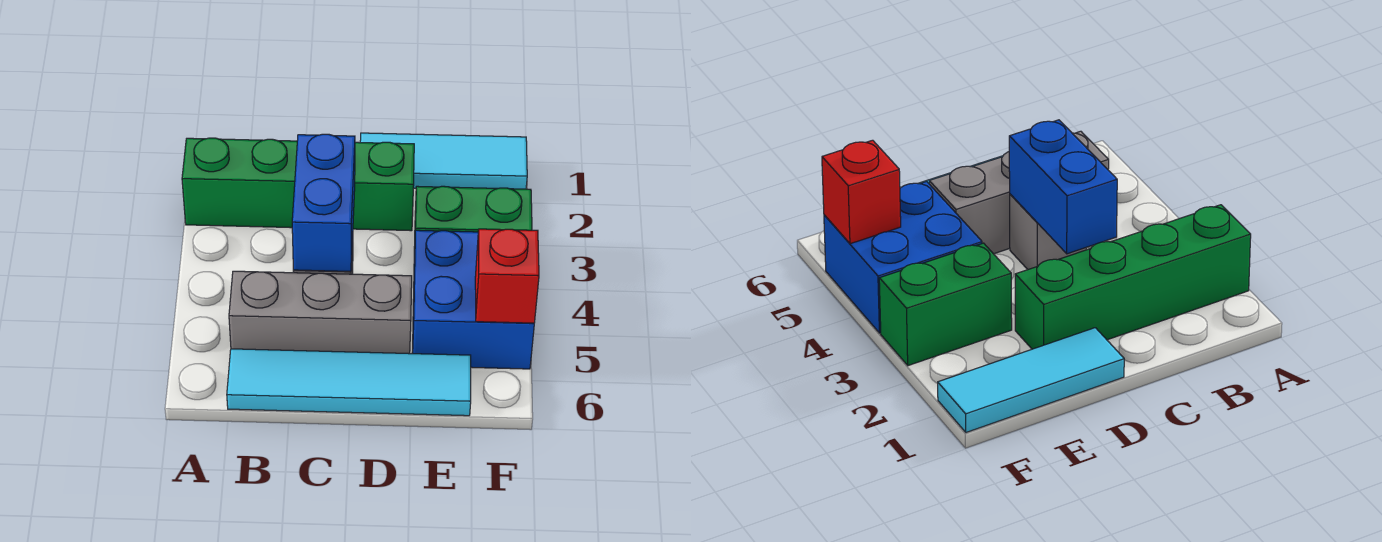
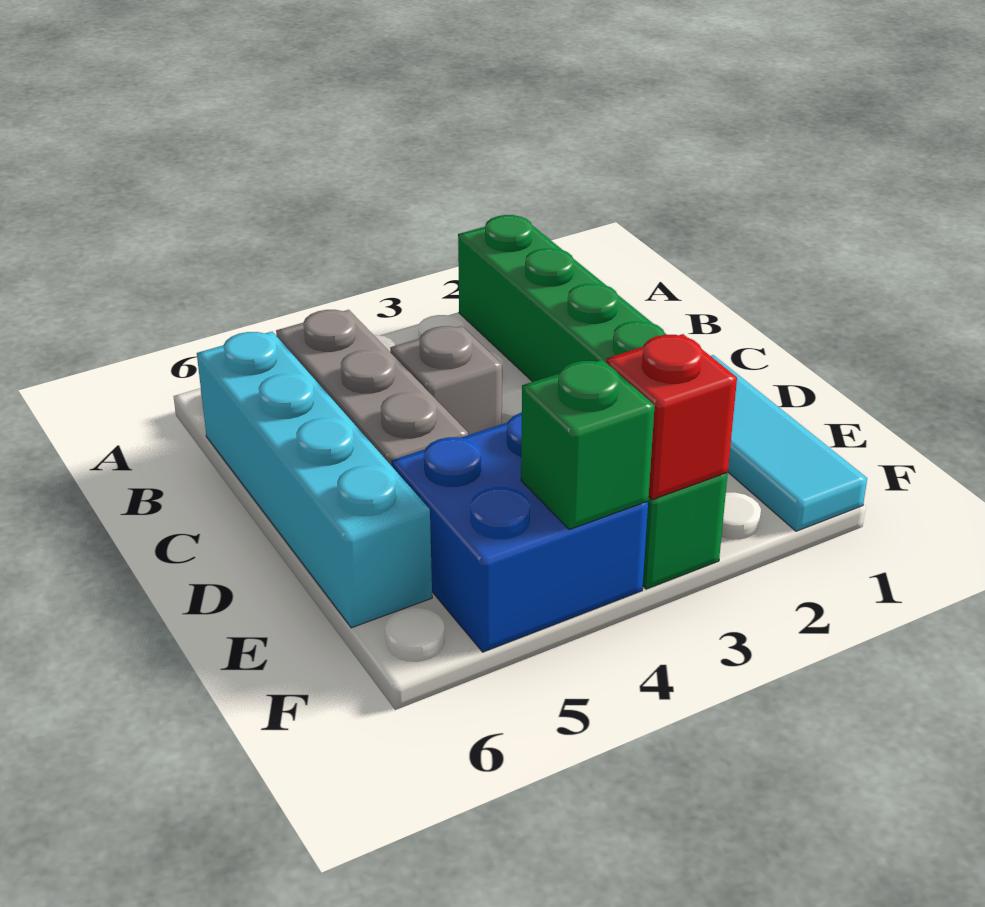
cyan tile B6:E6 level 1 -> cyan brick B6:E6 level 1
blue brick C3:C4 level 2 -> none
none -> green brick F4 level 2
red brick F5 level 2 -> red brick F3 level 2

